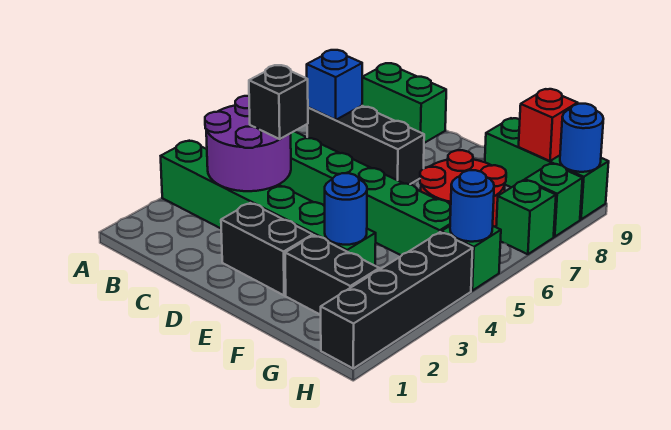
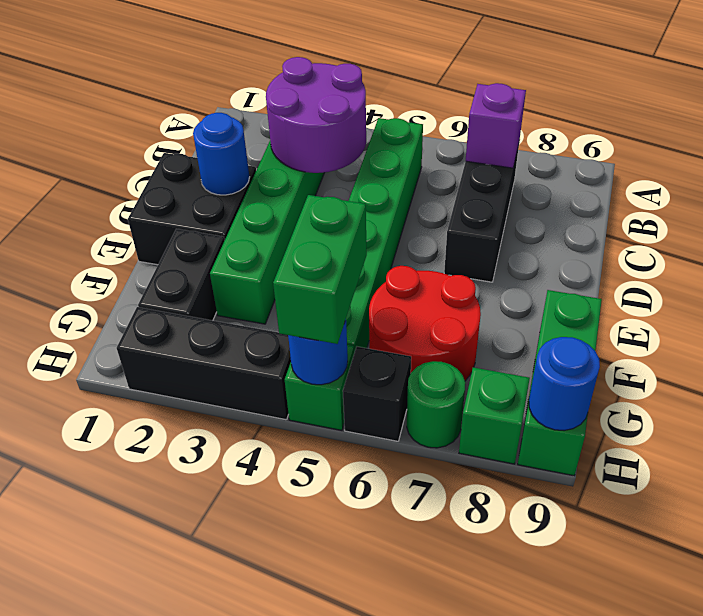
blue brick B7 level 2 -> purple brick B7 level 2
green brick B9:C9 level 1 -> green brick G5:H5 level 3
black brick C4 level 3 -> black brick H6 level 1
black brick D2:E2 level 1 -> black brick D1:E2 level 1
blue round brick F3 level 2 -> blue round brick D2 level 2
red brick G9 level 2 -> none
black brick H1:H4 level 1 -> black brick H2:H4 level 1
green brick H7 level 1 -> green round brick H7 level 1

